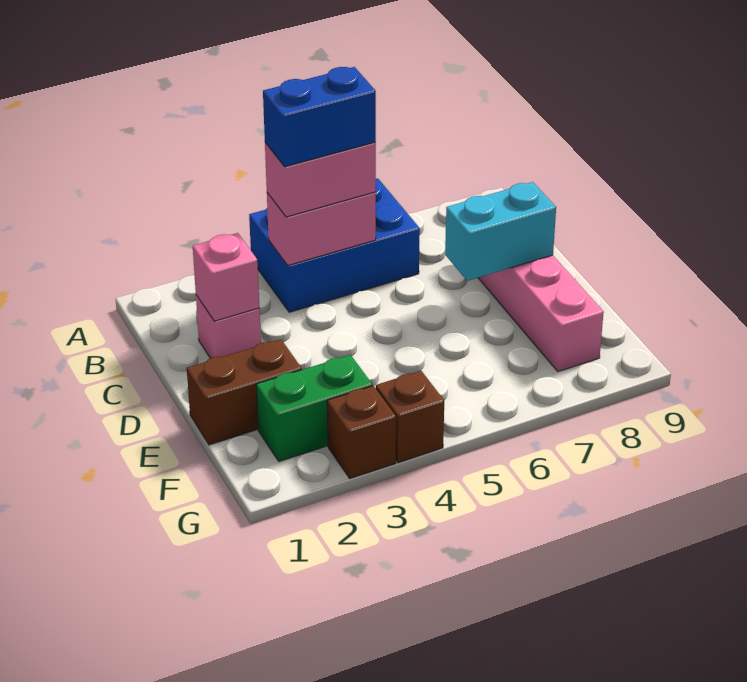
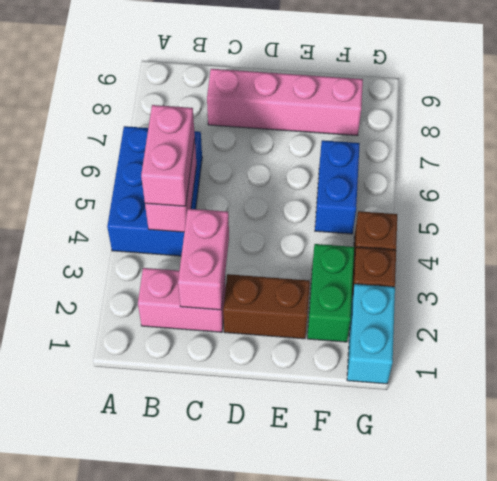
blue brick B4:B5 level 4 -> blue brick F5:F6 level 1
pink brick C2 level 1 -> pink brick B2:C2 level 1
pink brick C2 level 2 -> pink brick C2:C3 level 2
cyan brick D7:D8 level 2 -> cyan brick G1:G2 level 1
brown brick E1:E2 level 1 -> brown brick D2:E2 level 1

